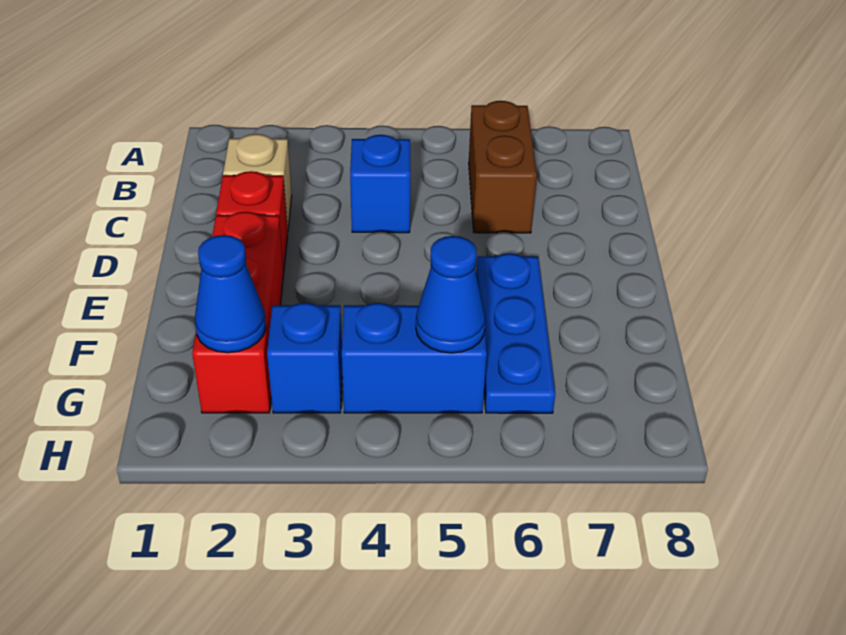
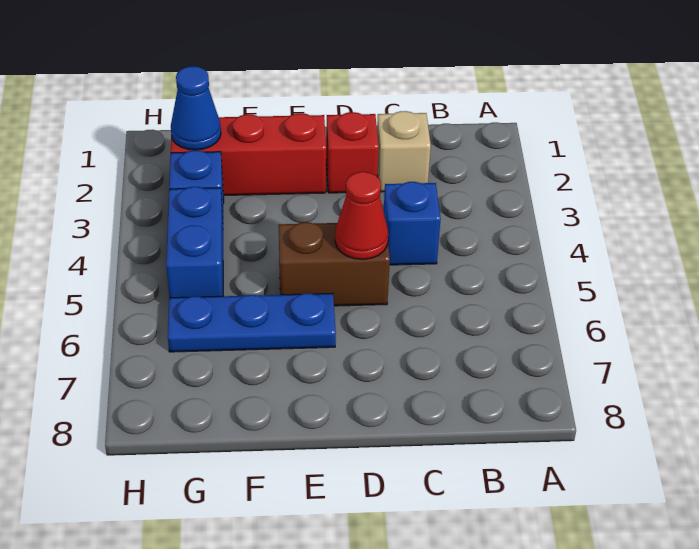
brown brick B6:C6 level 1 -> brown brick D5:E5 level 1
none -> red cone D5 level 2
blue cone G5 level 2 -> none

